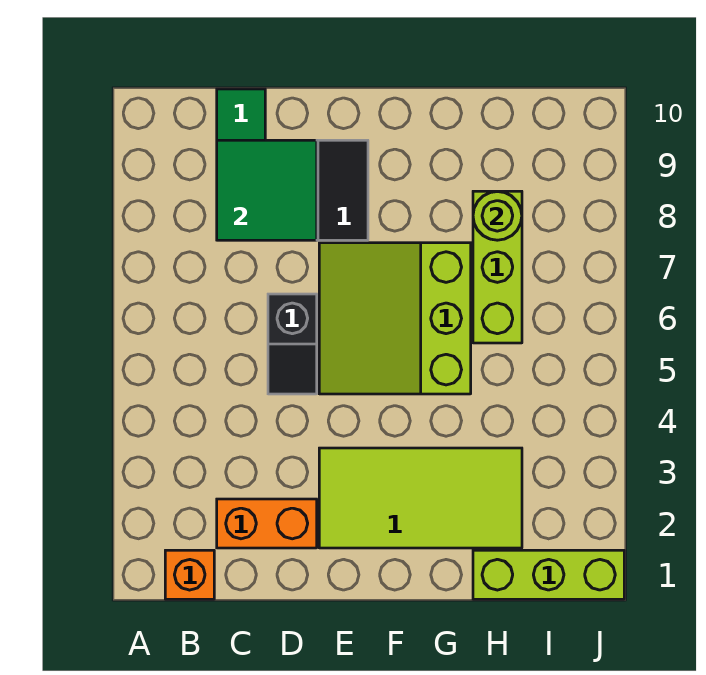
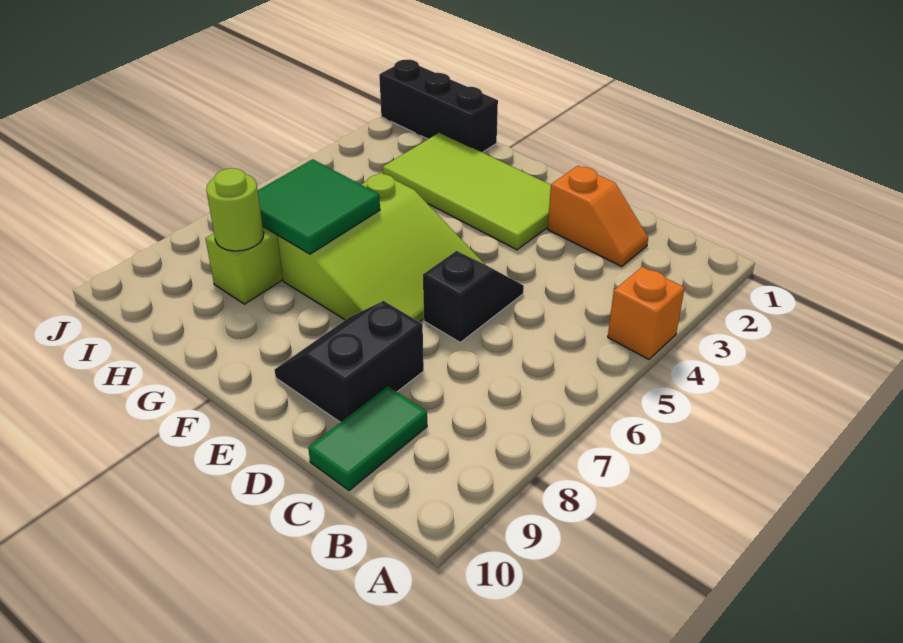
orange brick B1 level 1 -> orange brick A4 level 1
orange brick C2:D2 level 1 -> orange slope C2:D2 level 1 top D
green tile C8:D9 level 2 -> green tile G6:H7 level 2
lime brick H1:J1 level 1 -> black brick H1:J1 level 1

